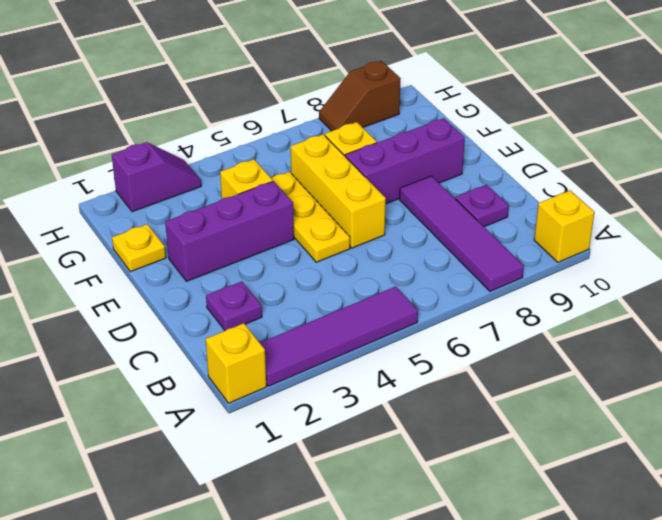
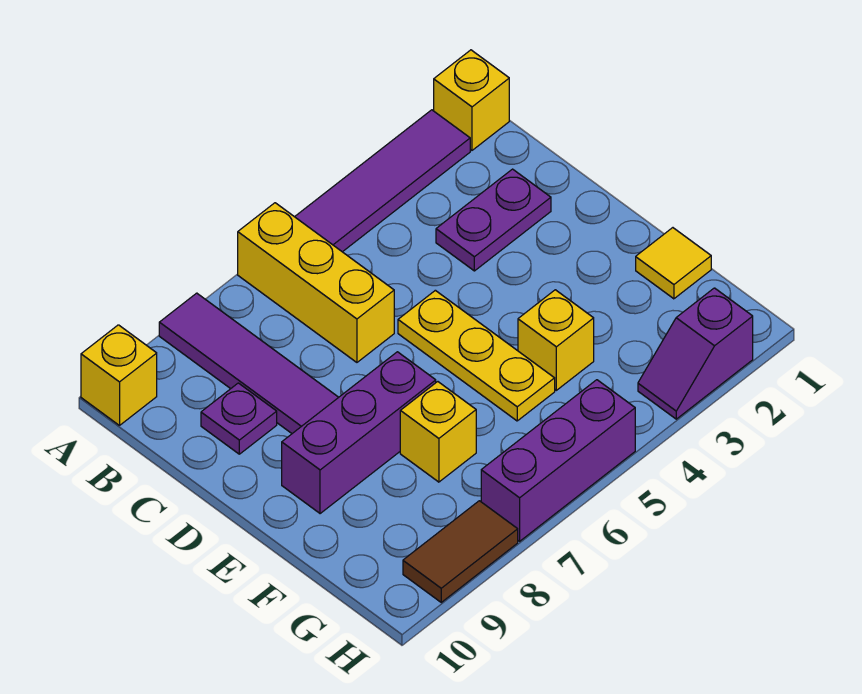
purple plate C2 level 1 -> purple plate C2:C3 level 1
yellow brick D6:F6 level 1 -> yellow brick A6:C6 level 1
purple brick E2:E4 level 1 -> purple brick H5:H7 level 1
yellow plate F1 level 1 -> yellow tile F1 level 1
brown slope H8:H9 level 1 top 9 -> brown tile H8:H9 level 1

